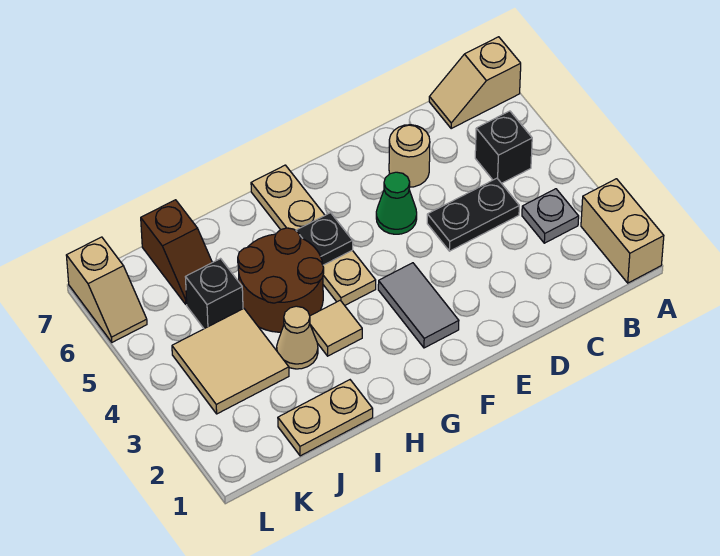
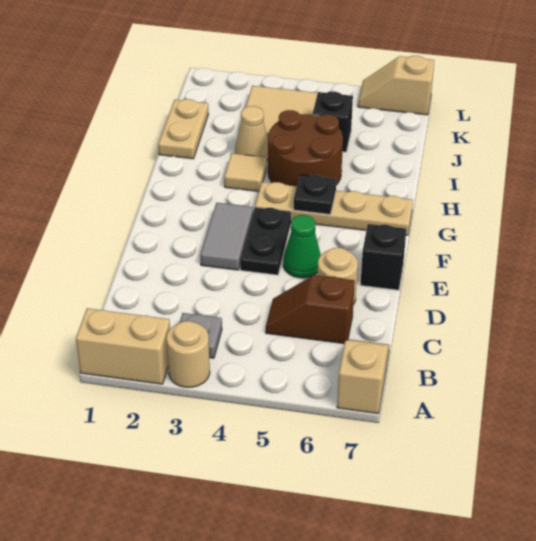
none -> tan round brick A3 level 1
black brick B5 level 1 -> black brick E7 level 1
black plate C4:D4 level 1 -> black plate E4:F4 level 1
grey tile F2:F3 level 1 -> grey tile E3:F3 level 1
brown slope J6:J7 level 1 top 7 -> brown slope C5:C6 level 1 top 6

